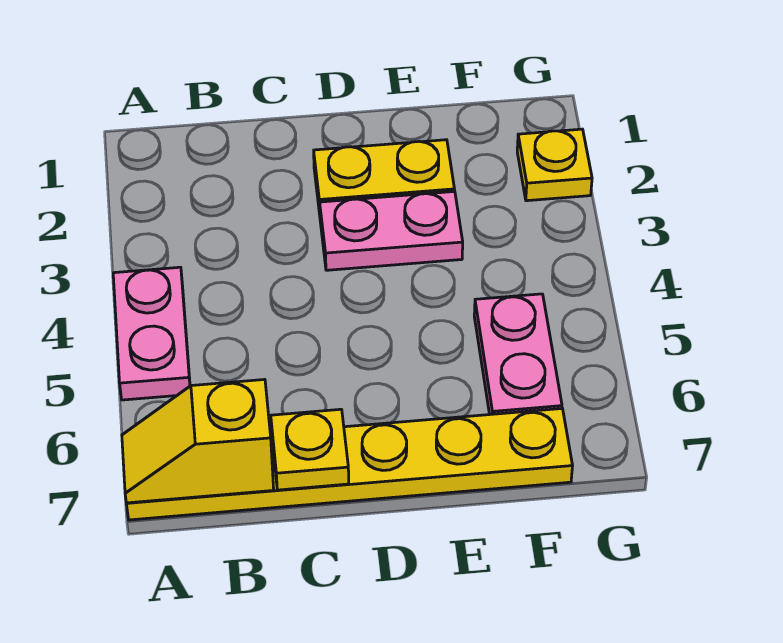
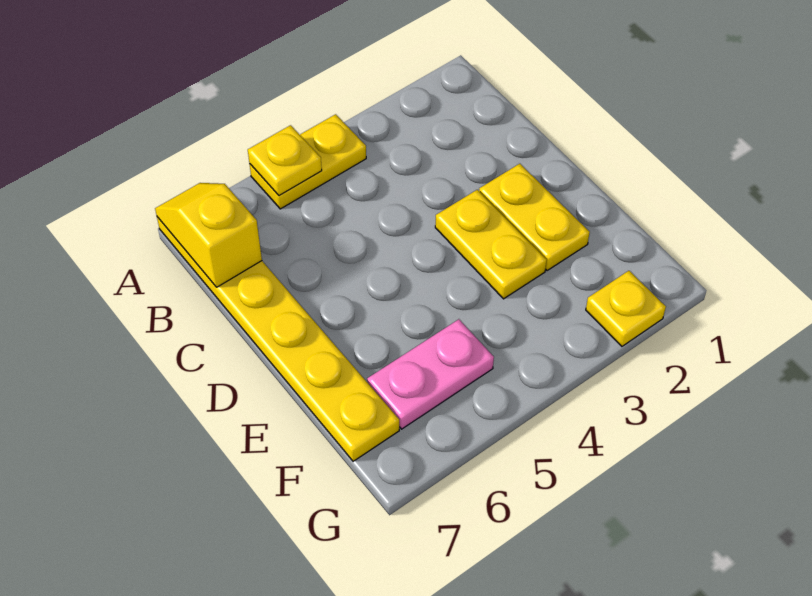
pink plate A4:A5 level 1 -> yellow plate A4:A5 level 1
yellow plate C7 level 2 -> yellow plate A5 level 2
pink plate D3:E3 level 1 -> yellow plate D3:E3 level 1

